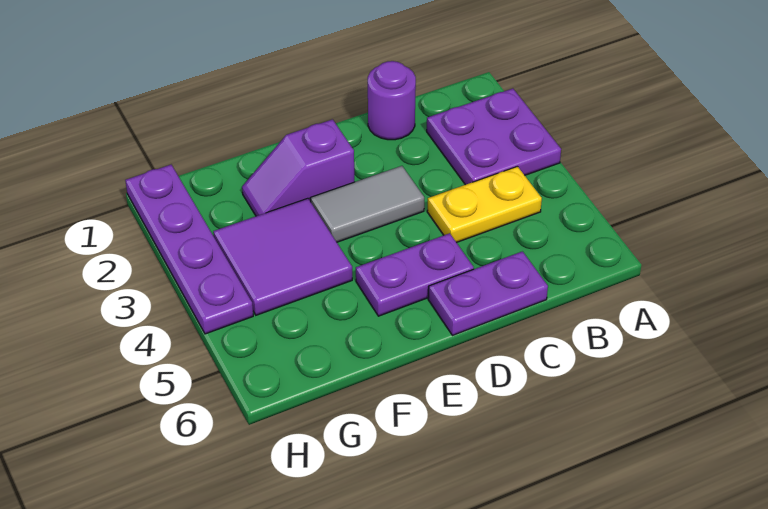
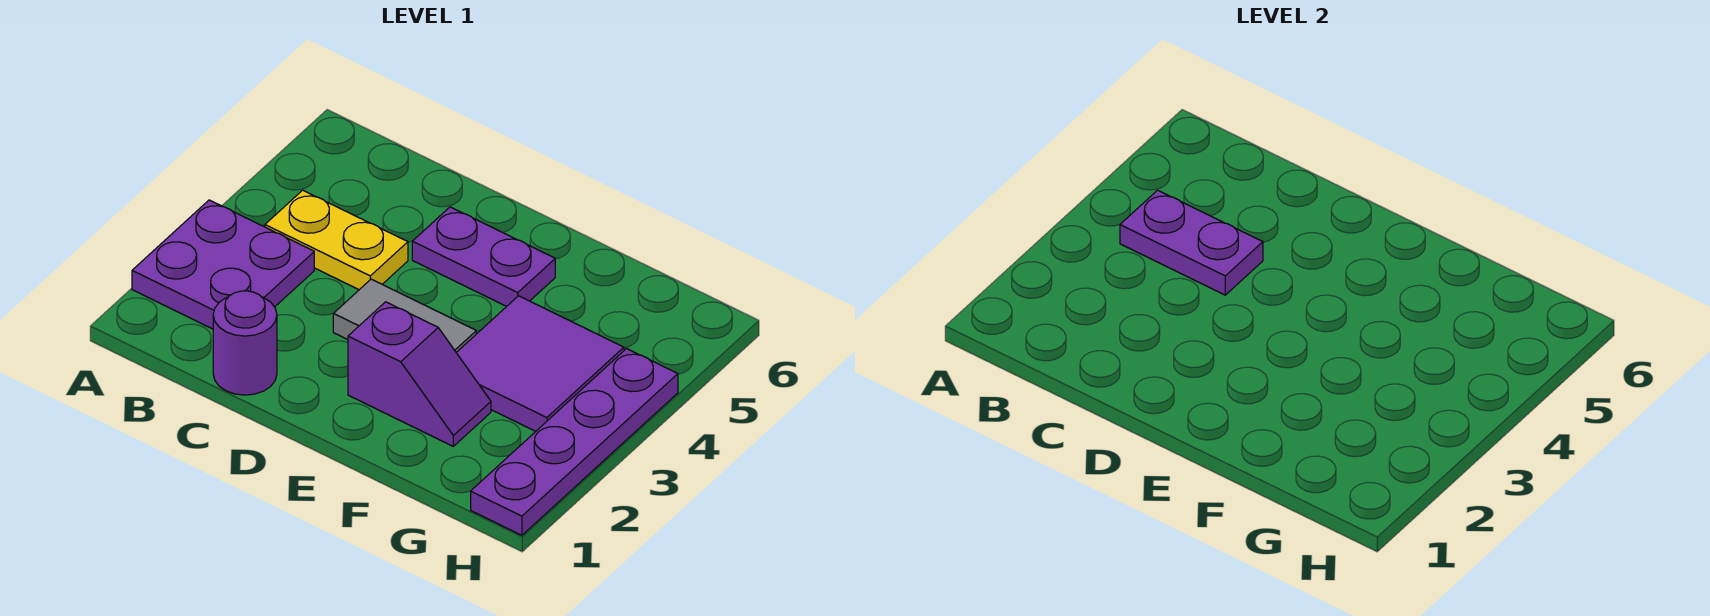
purple plate C6:D6 level 1 -> purple plate B4:C4 level 2

